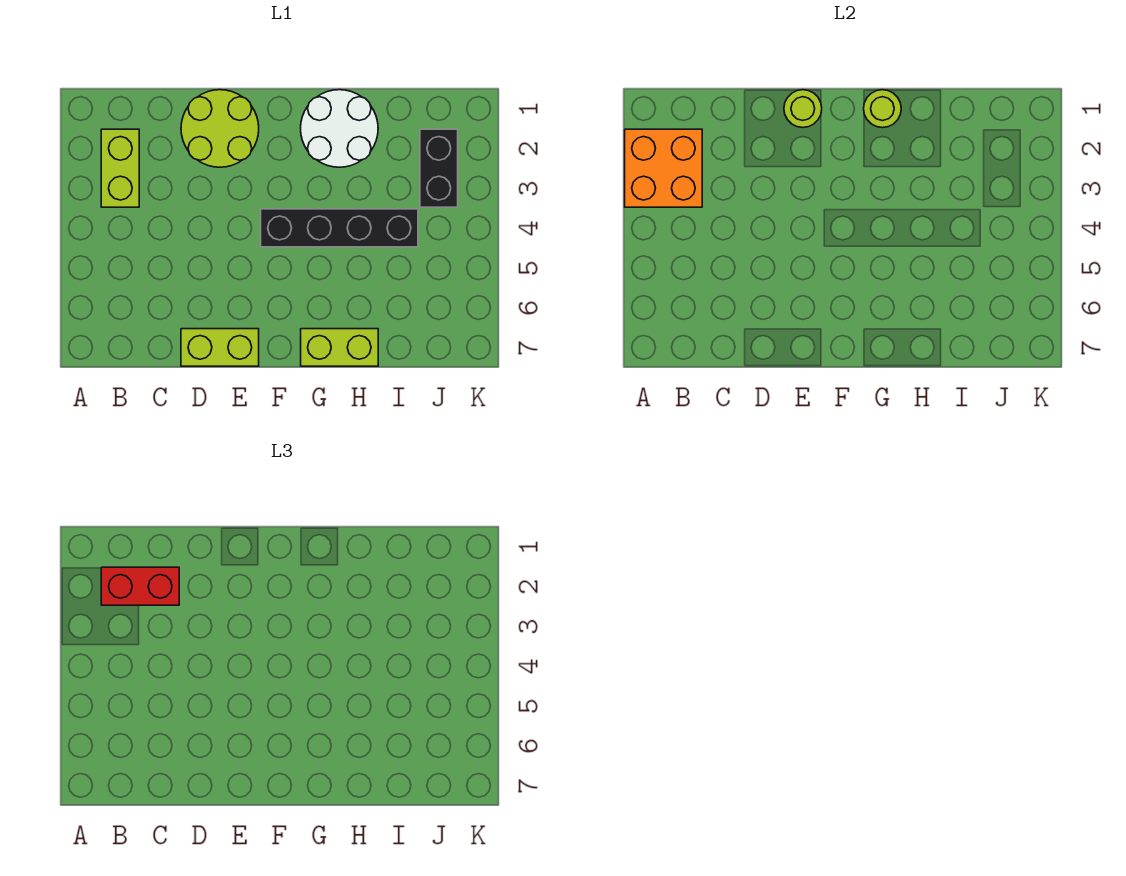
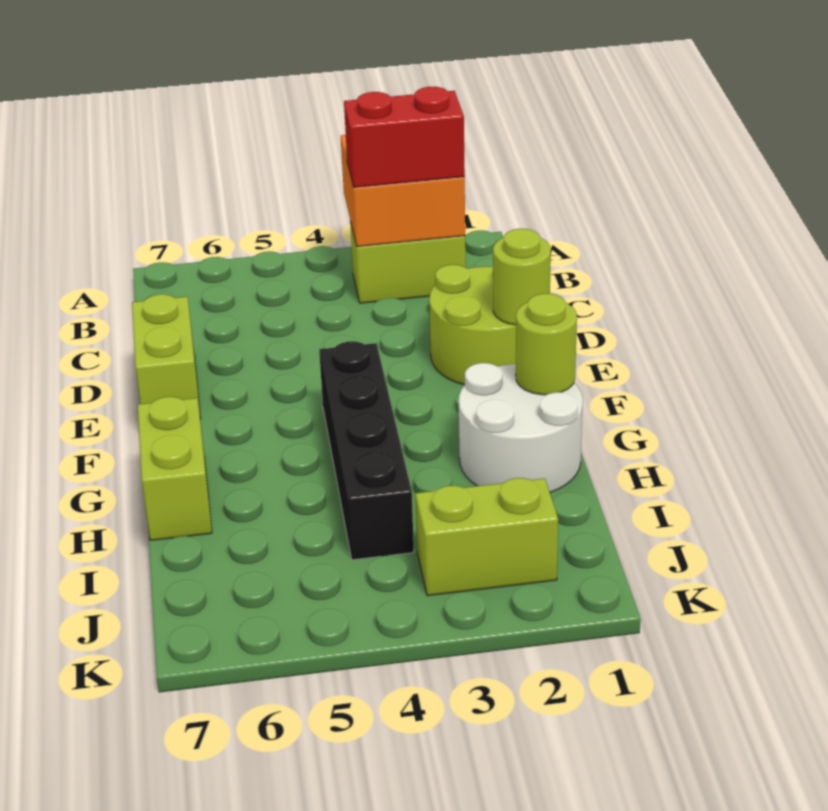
red brick B2:C2 level 3 -> red brick B2:B3 level 3
black brick J2:J3 level 1 -> lime brick J2:J3 level 1

